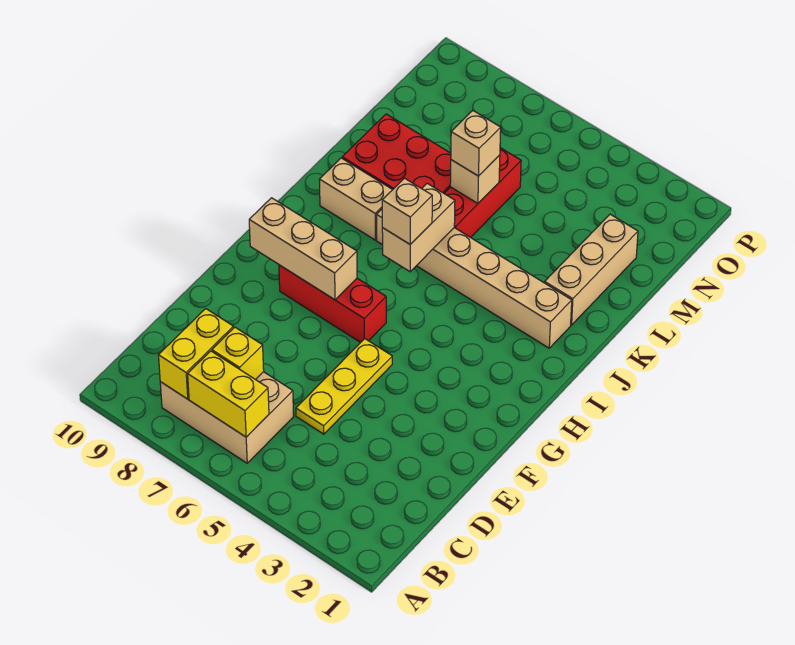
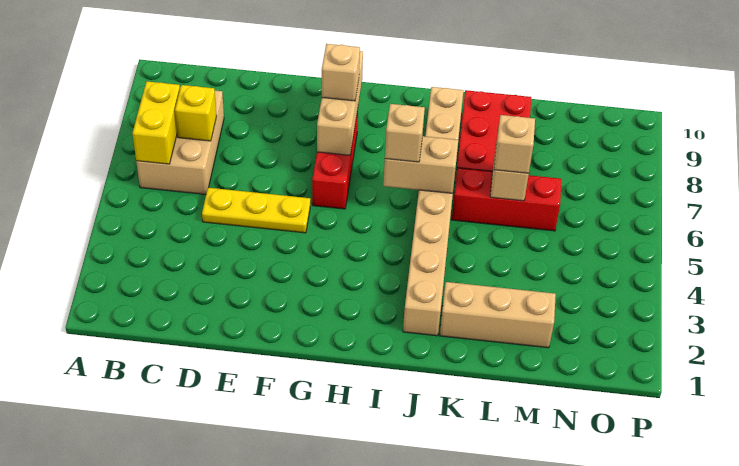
yellow brick B8:C8 level 2 -> none
none -> tan brick G8 level 3

